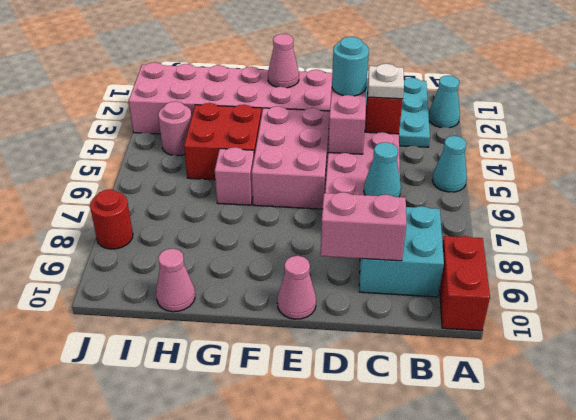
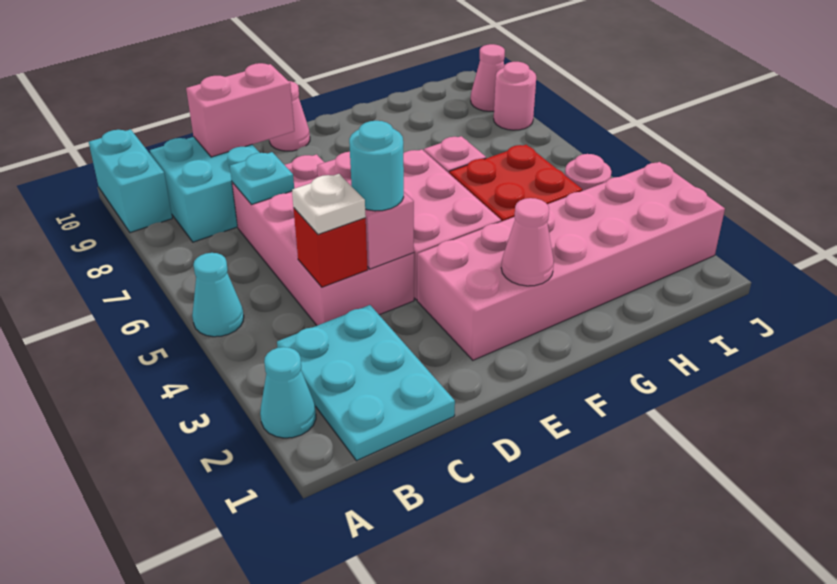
red brick A9:A10 level 1 -> cyan brick A9:A10 level 1
cyan cone C7 level 2 -> cyan plate C7 level 2
pink cone H10 level 1 -> pink cone J9 level 1
red round brick J8 level 1 -> pink round brick J8 level 1

